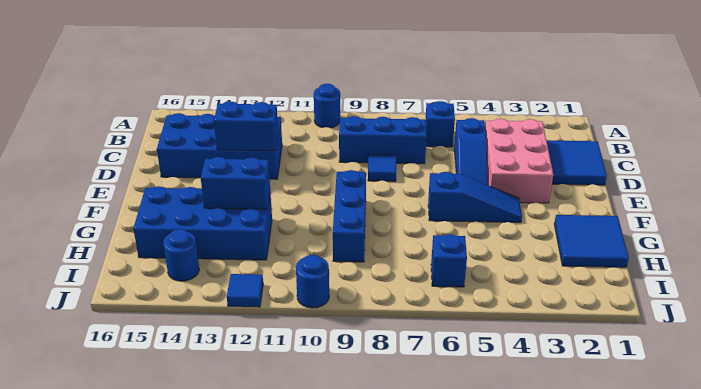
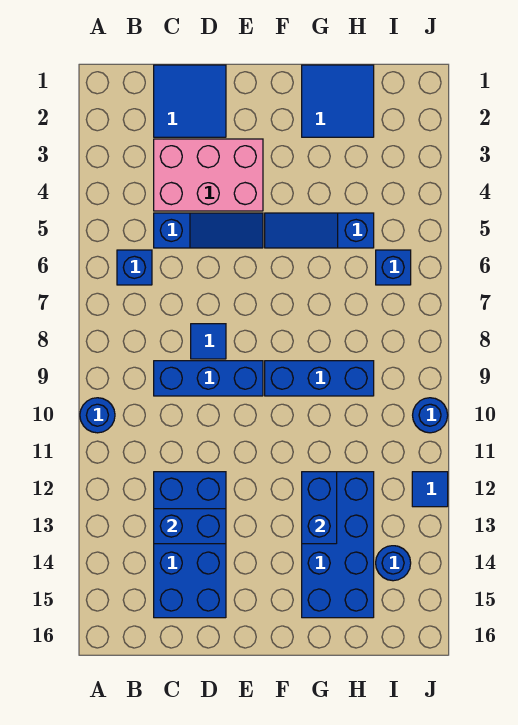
blue brick C7:C9 level 1 -> blue brick C9:E9 level 1
blue brick D12:D13 level 2 -> blue brick C13:D13 level 2
blue slope F4:F6 level 1 top 6 -> blue slope F5:H5 level 1 top H

